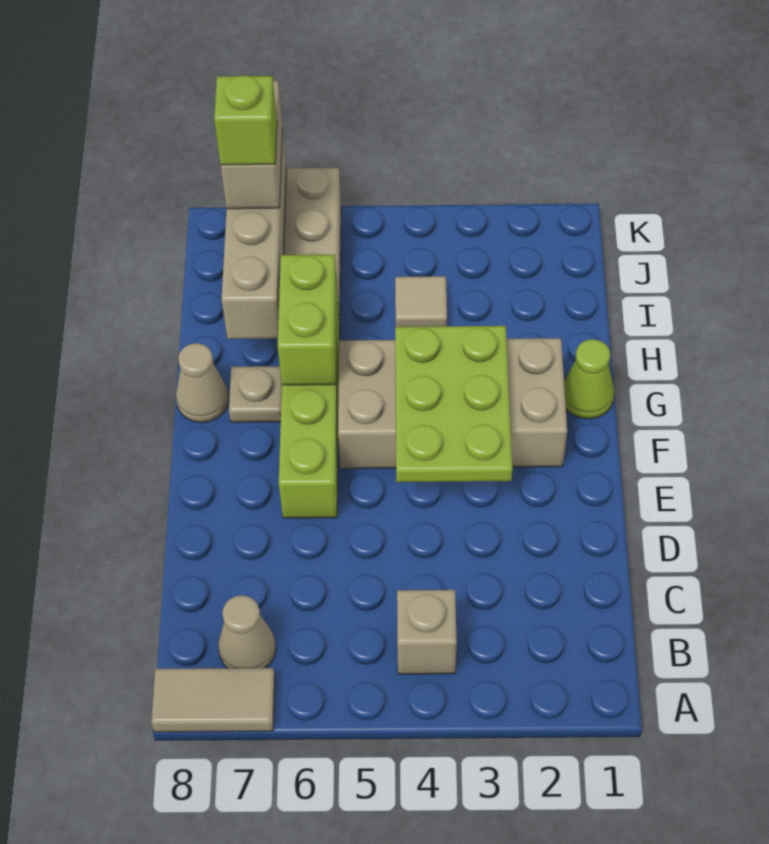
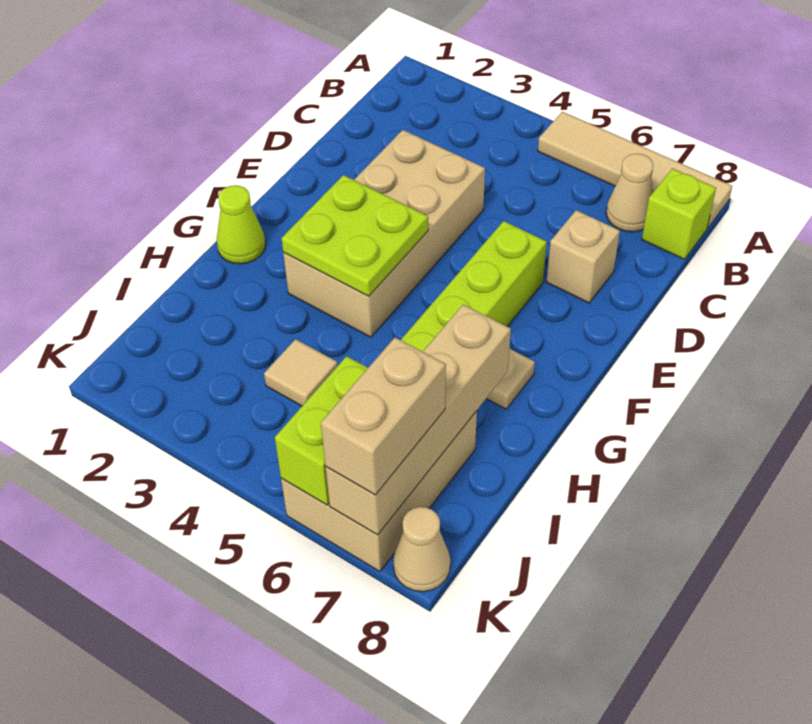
tan tile A7:A8 level 1 -> tan tile A5:A8 level 1
tan brick B4 level 1 -> tan brick D7 level 1
lime plate E3:G4 level 2 -> lime plate F3:G4 level 2
tan brick F2:G5 level 1 -> tan brick D3:G4 level 1
lime brick G6:H6 level 2 -> lime brick J6:K6 level 2
tan cone G8 level 1 -> tan cone K8 level 1
lime brick J7 level 4 -> lime brick B8 level 1

